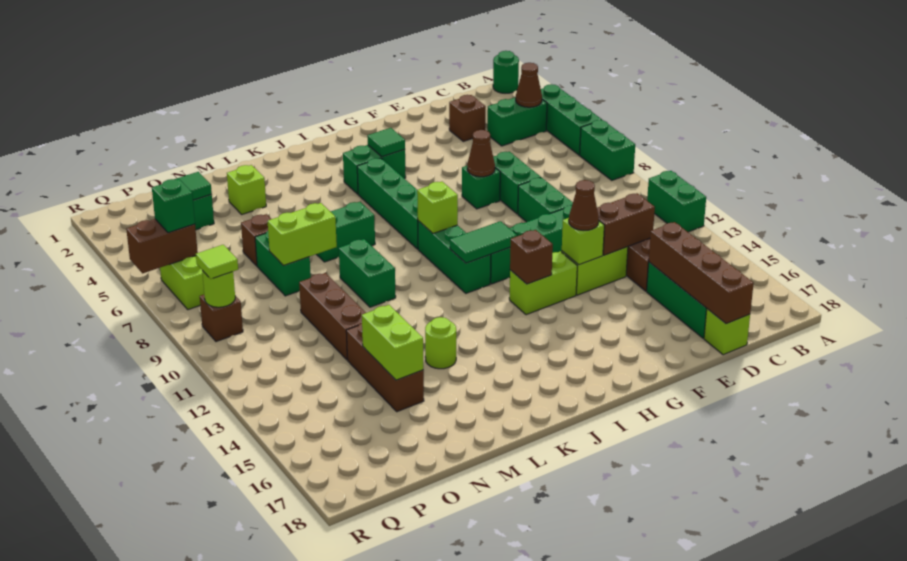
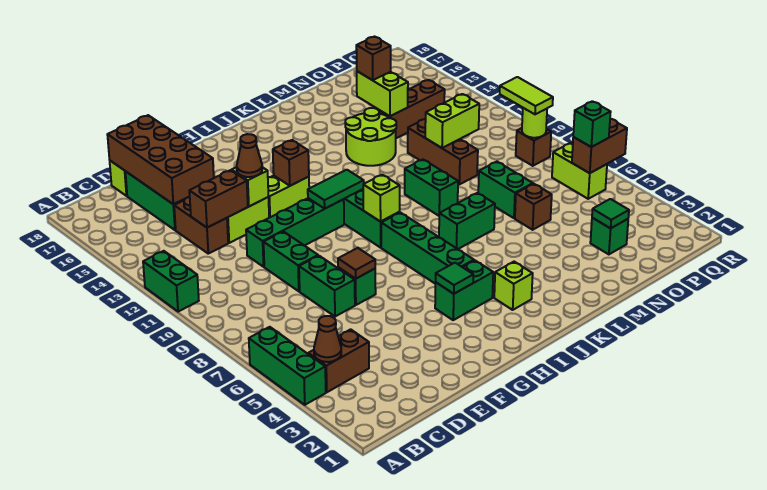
green round brick A1 level 1 -> none
green brick A7:A8 level 1 -> none
green brick B4:C4 level 1 -> brown brick B4:C4 level 1
brown brick D3 level 1 -> brown brick N15 level 3
brown brick D15:D18 level 2 -> brown brick D15:E18 level 2
brown cone F7 level 2 -> brown tile F7 level 2
lime round brick L14 level 1 -> lime round brick L13:M14 level 1
lime brick M3 level 1 -> lime brick J3 level 1
lime brick M8:N8 level 2 -> lime brick N11:O11 level 2
brown brick N13:N15 level 1 -> brown brick N14:P14 level 1
lime tile Q9 level 3 -> lime tile Q9:Q10 level 3

